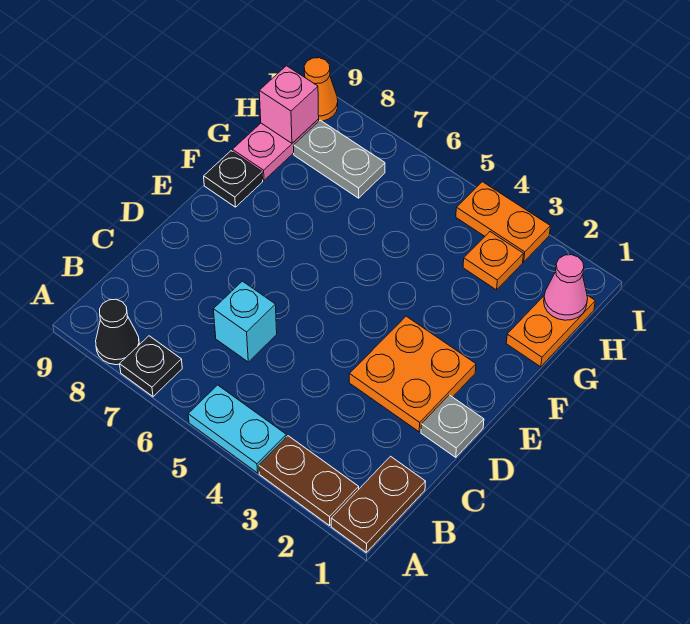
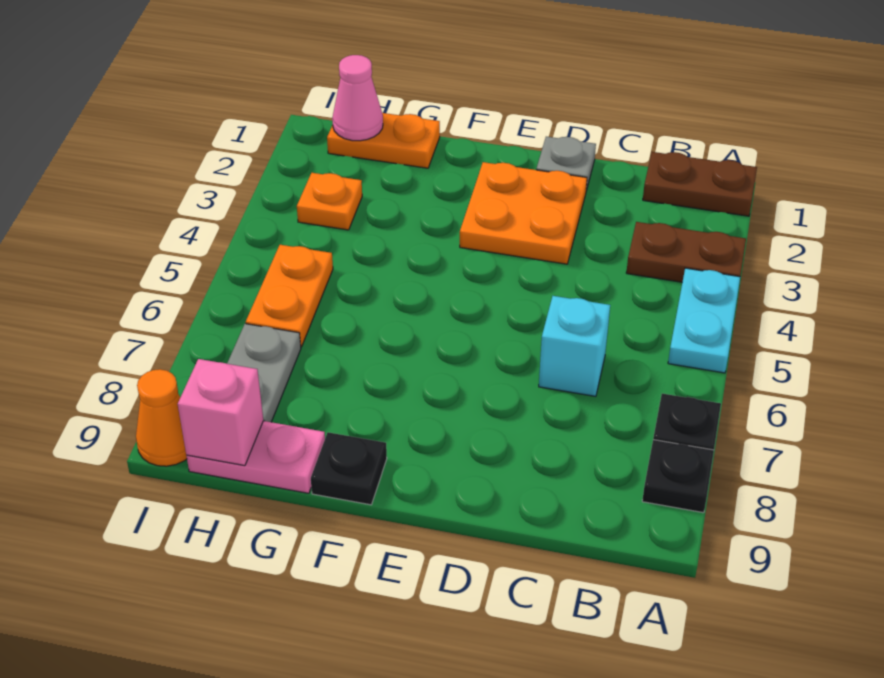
brown plate A2:A3 level 1 -> brown plate A3:B3 level 1
black cone A8 level 1 -> black plate A8 level 1
orange plate I3:I4 level 1 -> orange plate H5:H6 level 1

